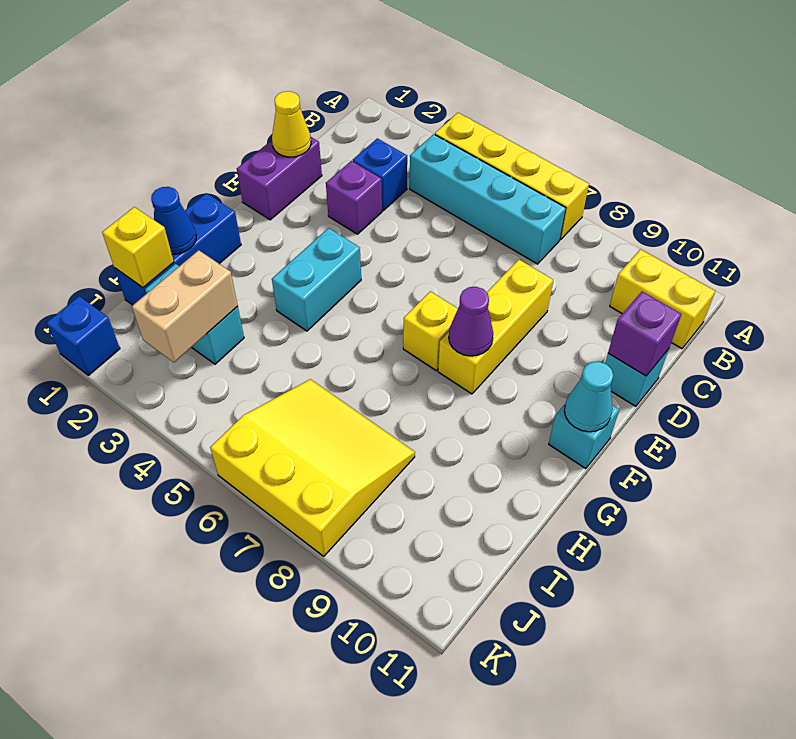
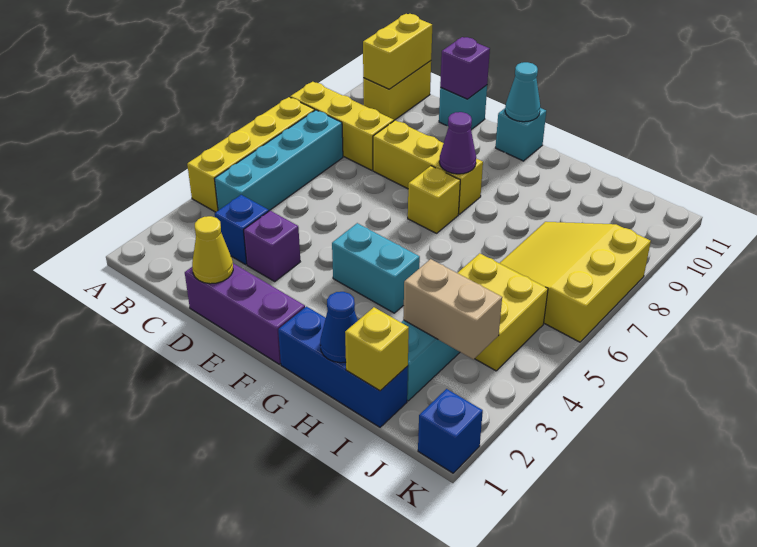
none -> yellow brick A8:C8 level 1
none -> yellow brick B10:B11 level 2
purple brick D1:E1 level 1 -> purple brick D1:F1 level 1
none -> yellow brick I4:J5 level 1

